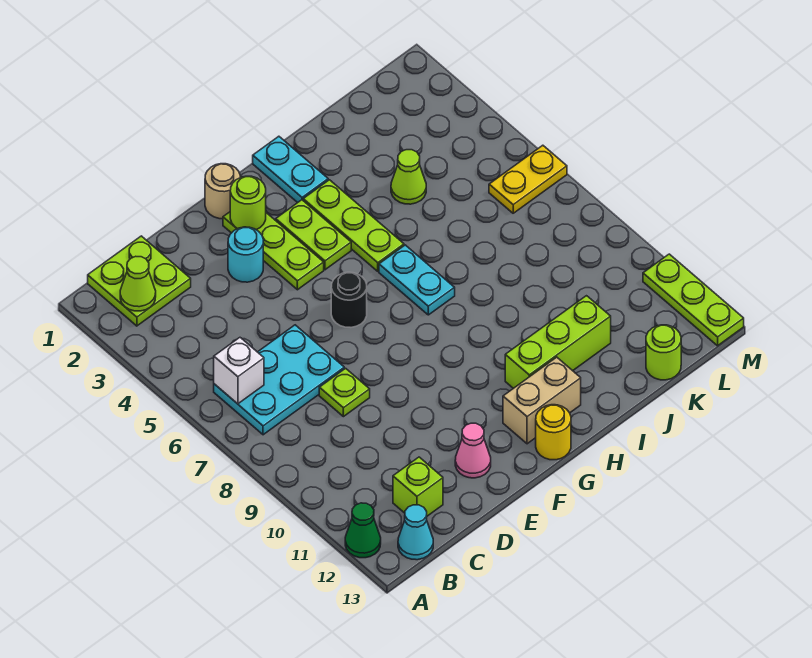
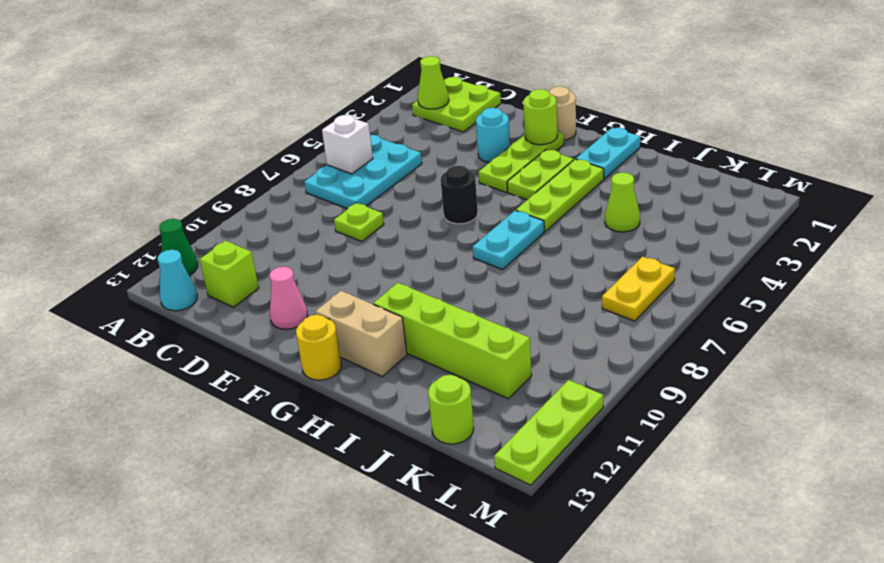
cyan plate B6:D7 level 1 -> cyan plate B5:C7 level 1
lime brick H11:J11 level 1 -> lime brick H11:K11 level 1
yellow plate L6:M6 level 1 -> yellow plate L6:L7 level 1

